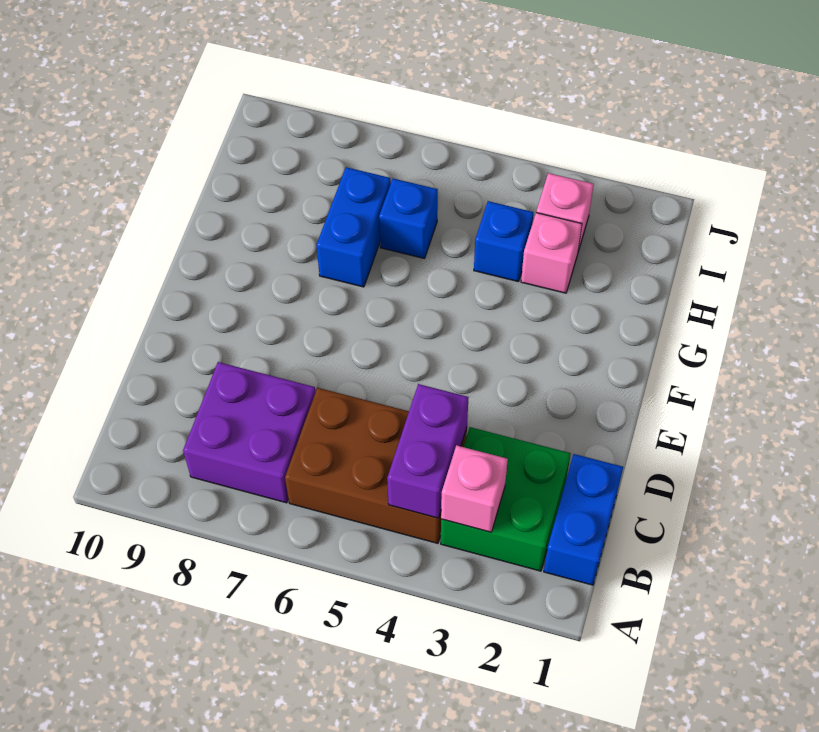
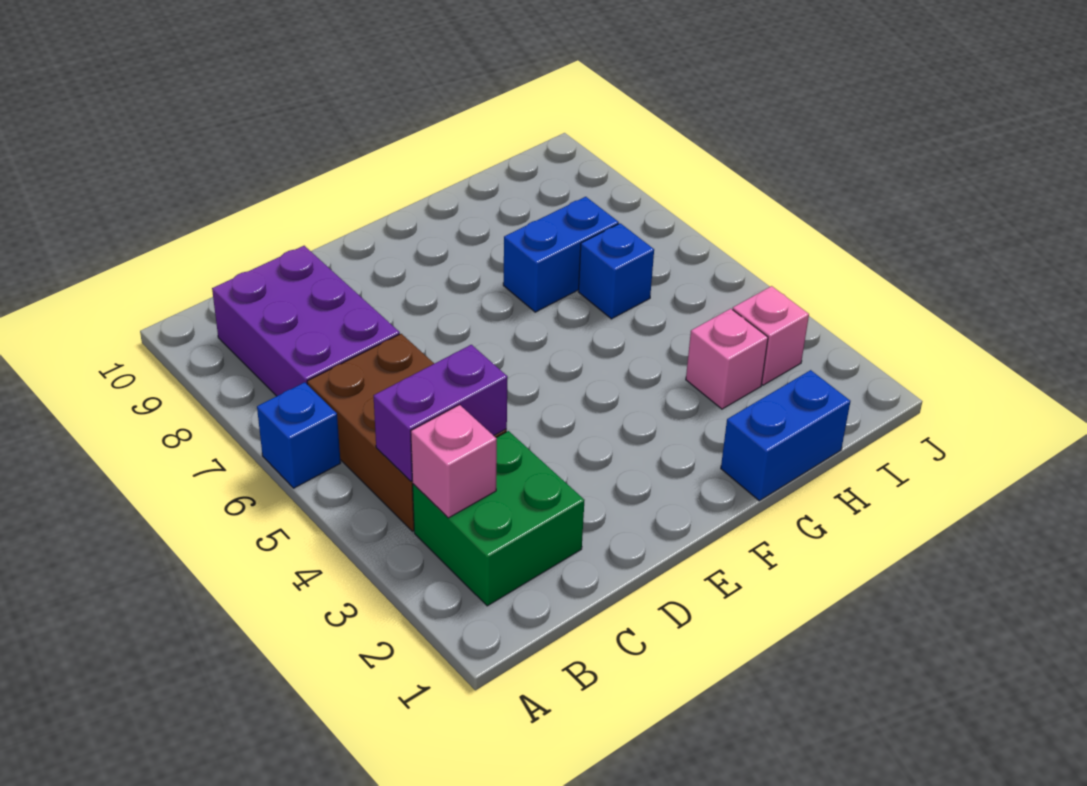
blue brick B1:C1 level 1 -> blue brick G1:H1 level 1
purple brick B7:C8 level 1 -> purple brick B7:C9 level 1
blue brick H4 level 1 -> blue brick A6 level 1

